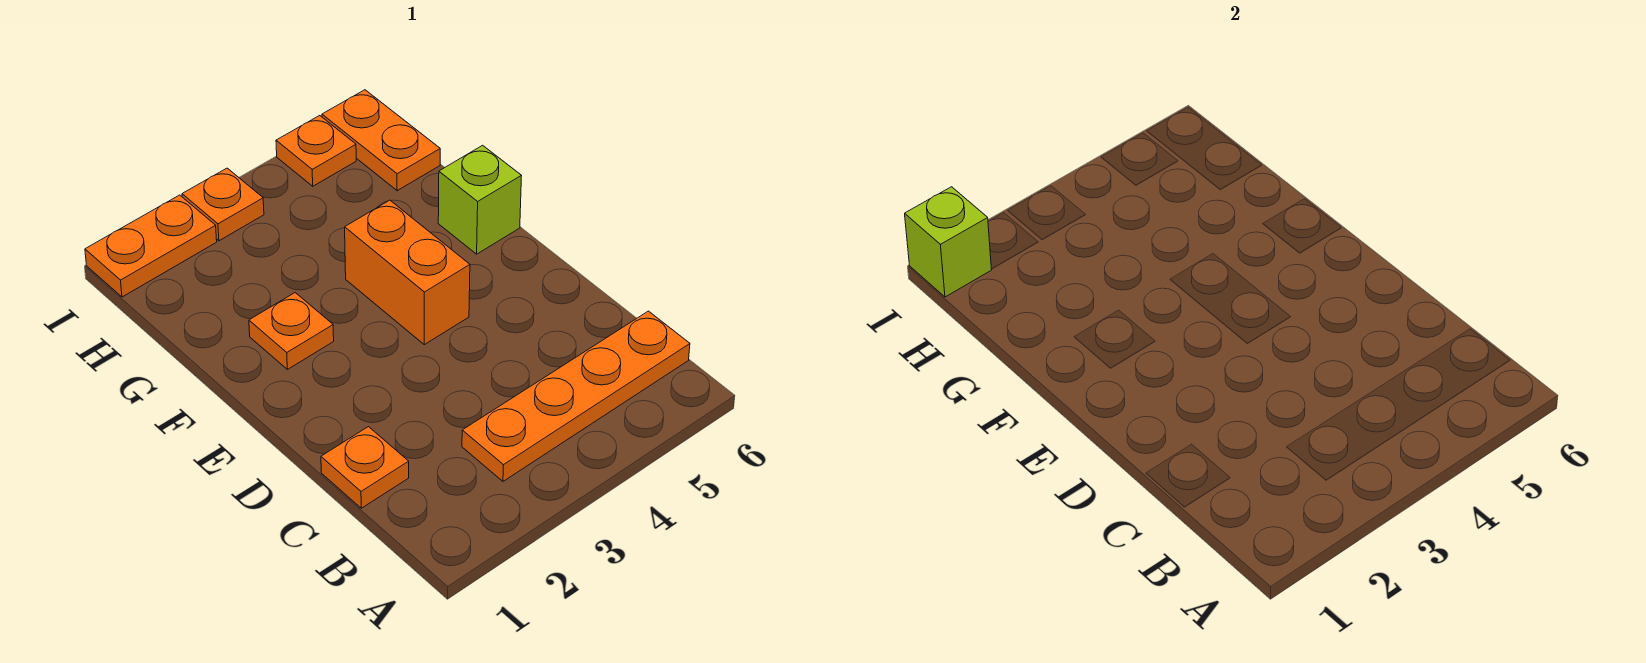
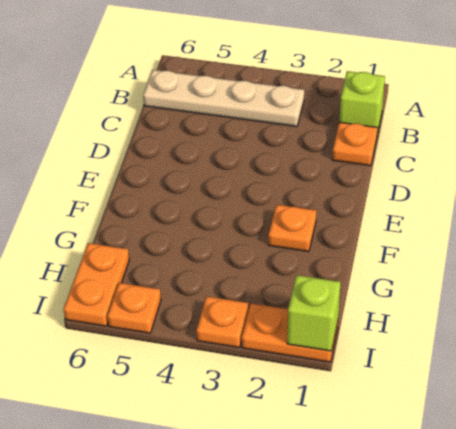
orange plate B3:B6 level 1 -> tan plate B3:B6 level 1
orange brick E4:F4 level 1 -> none
lime brick F6 level 1 -> lime brick B1 level 1

